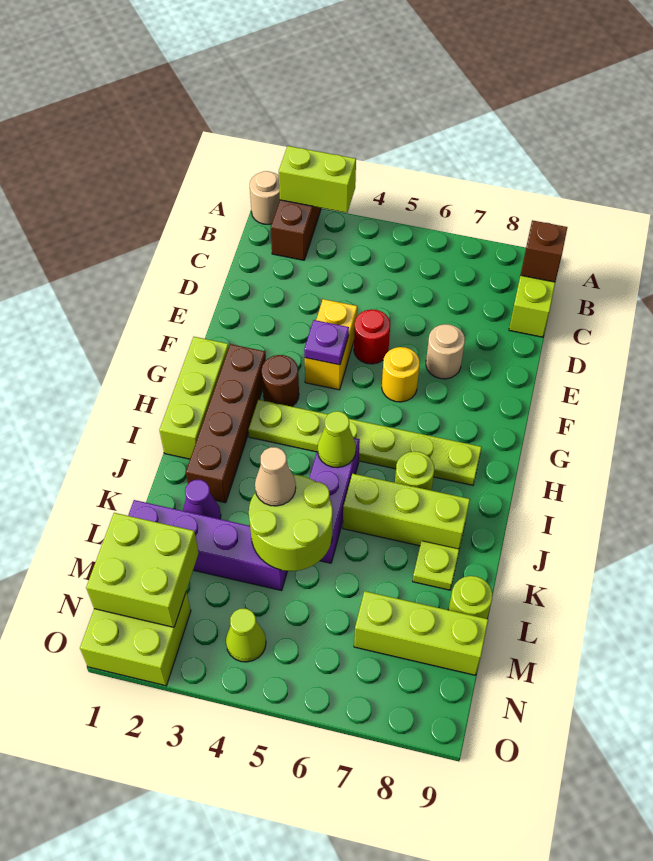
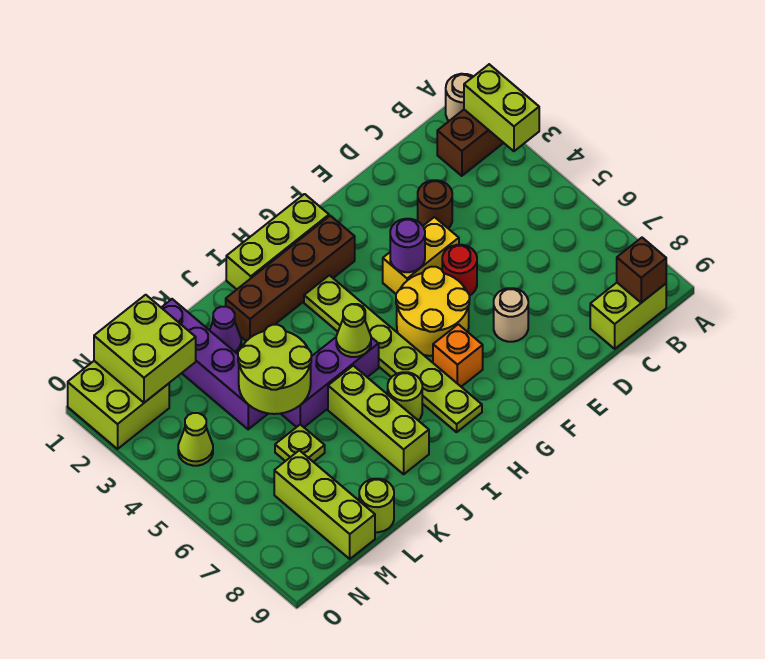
purple plate F4 level 2 -> purple round brick F4 level 2
yellow round brick F6 level 1 -> yellow round brick F5:G6 level 1
brown round brick G3 level 1 -> brown round brick D3 level 1
none -> orange brick G7 level 1
tan cone K4 level 3 -> none
lime plate K8 level 1 -> lime plate L6 level 1

